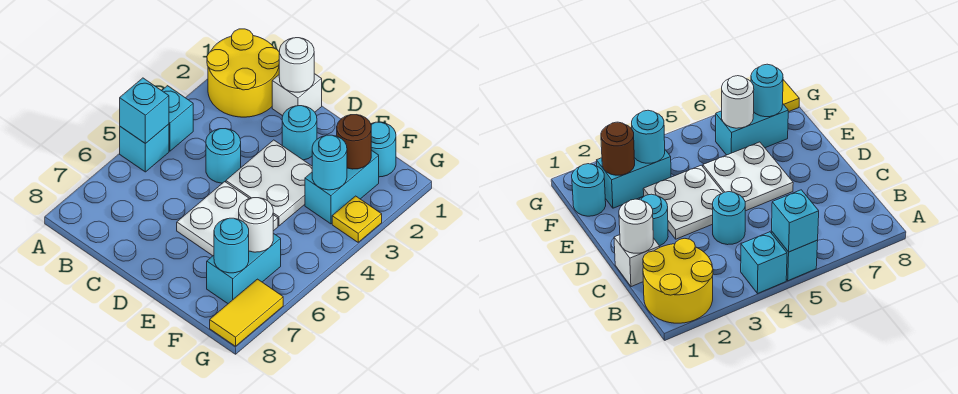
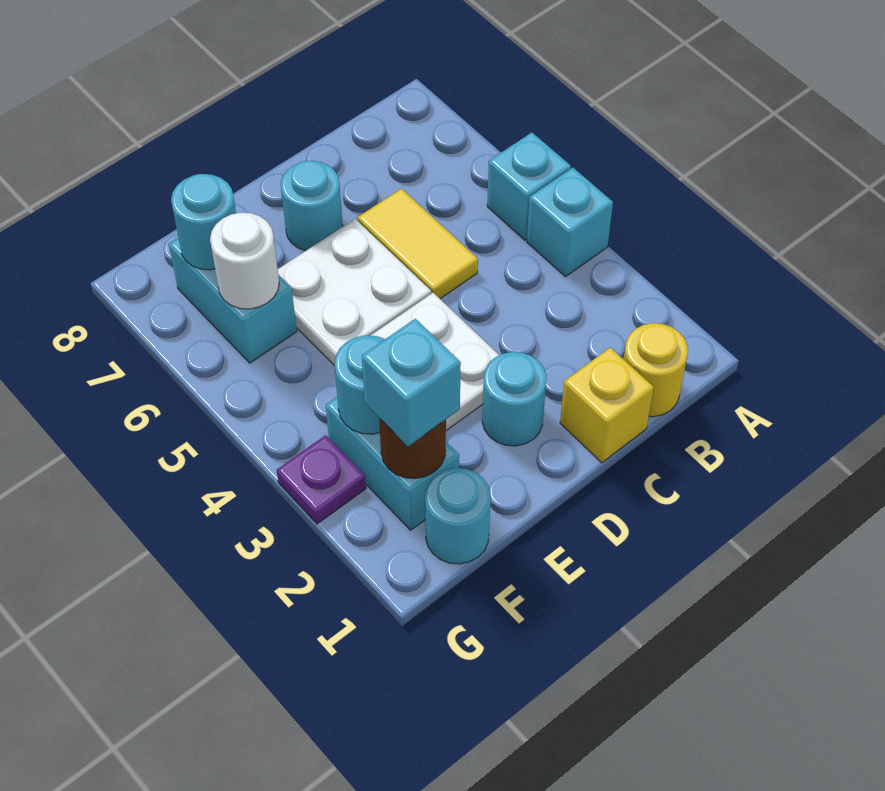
yellow round brick A1:B2 level 1 -> yellow round brick B1 level 1
cyan brick A5 level 2 -> cyan brick F2 level 3
white brick C1 level 1 -> yellow brick C1 level 1
white round brick C1 level 2 -> none
cyan round brick C4 level 1 -> cyan round brick D7 level 1
yellow plate G3 level 1 -> purple plate G3 level 1
yellow tile G7:G8 level 1 -> yellow tile C5:C6 level 1

